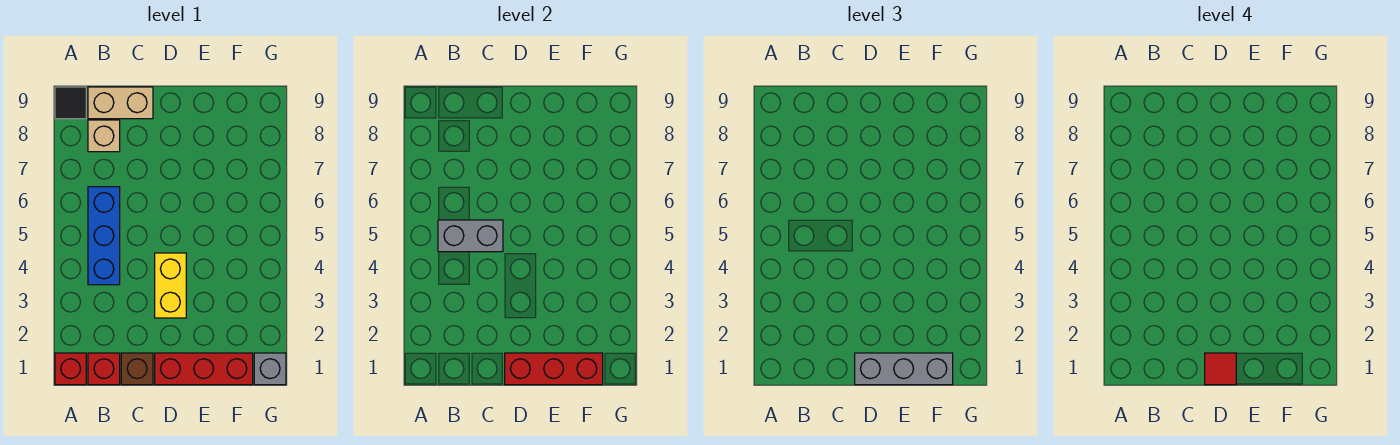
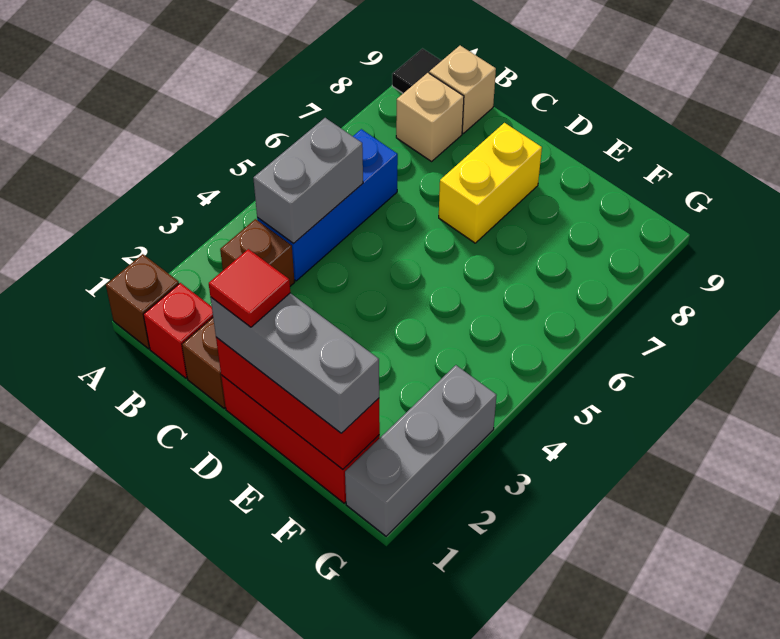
red brick A1 level 1 -> brown brick A1 level 1
none -> brown brick B3 level 1
grey brick B5:C5 level 2 -> grey brick B4:B5 level 2
tan brick B9:C9 level 1 -> tan brick B9 level 1
yellow brick D3:D4 level 1 -> yellow brick D7:D8 level 1
grey brick G1 level 1 -> grey brick G1:G3 level 1

